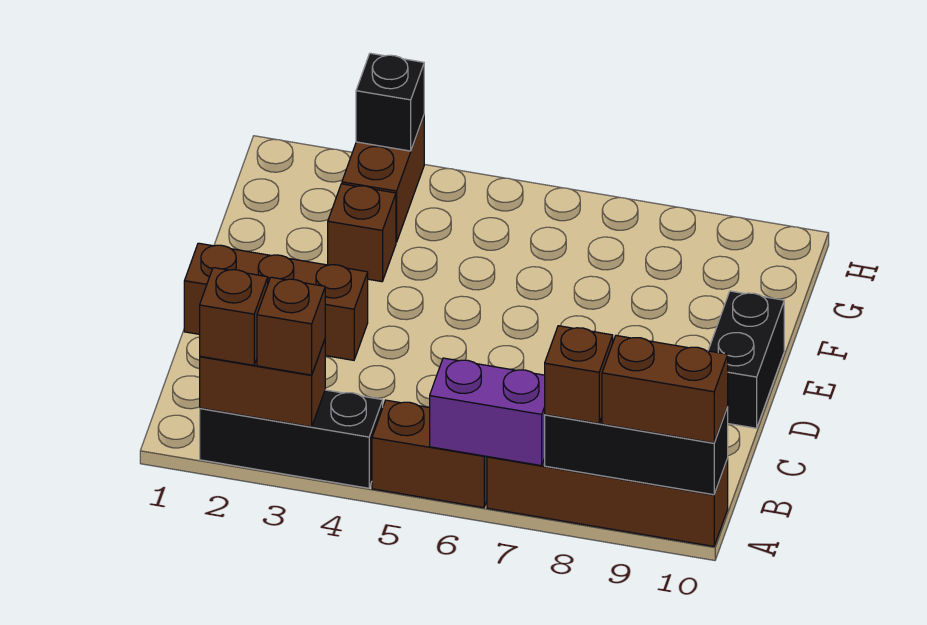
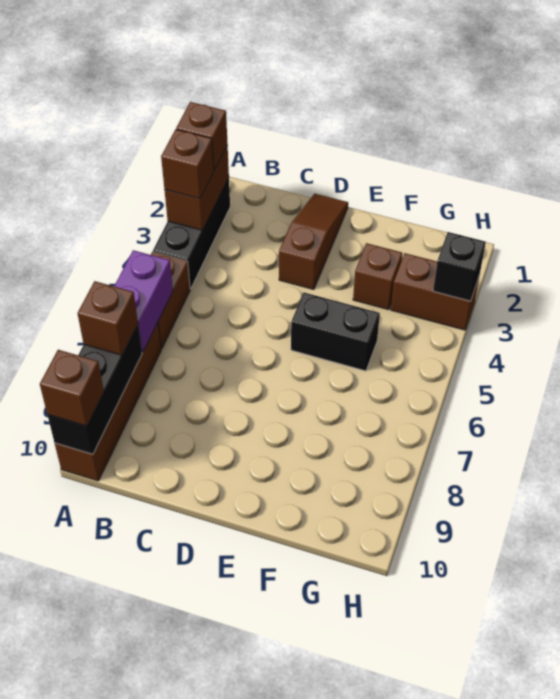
brown brick A9:A10 level 3 -> brown brick A10 level 3
brown brick D1:D3 level 1 -> brown slope D1:D3 level 1 top 3
black brick D10:E10 level 1 -> black brick E5:F5 level 1

